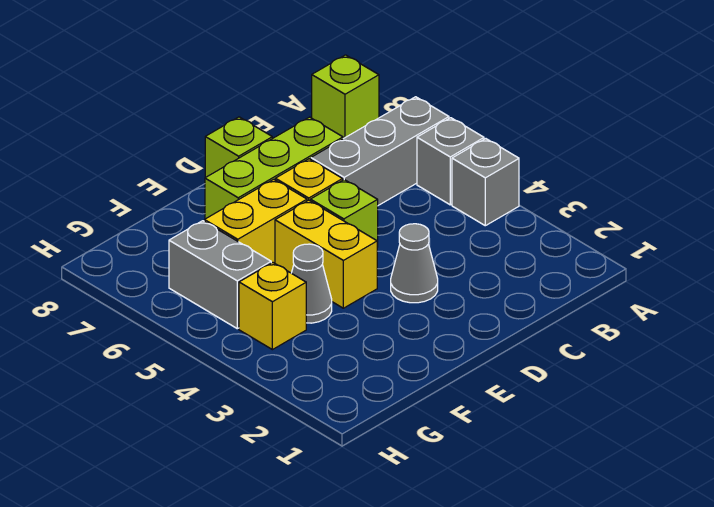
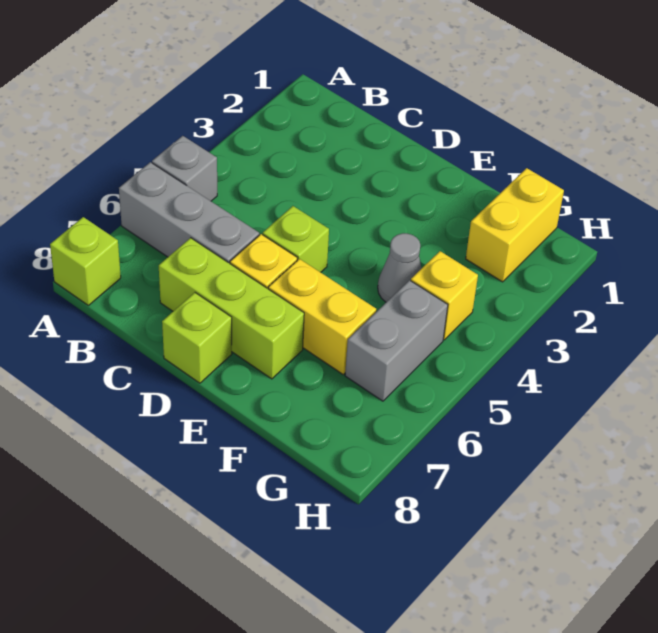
grey brick A4 level 1 -> none
grey cone D3 level 1 -> none
yellow brick E4:E5 level 1 -> yellow brick G1:G2 level 1

